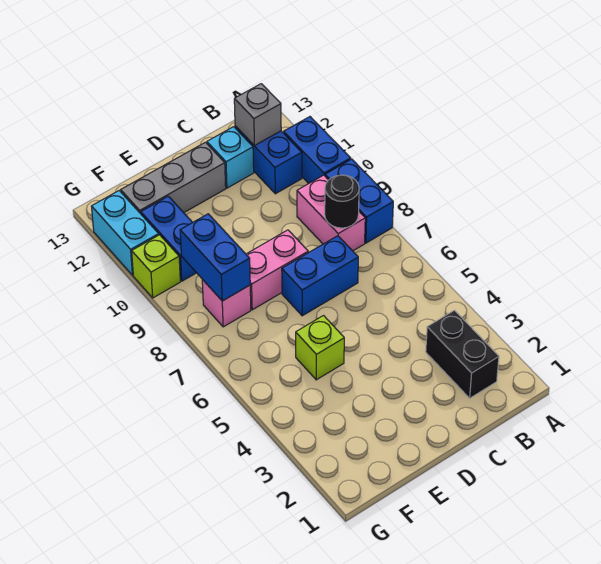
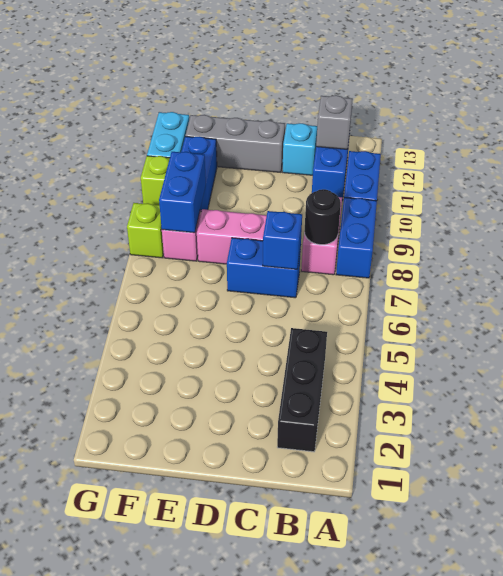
black brick B2:B3 level 1 -> black brick B2:B4 level 1
none -> blue brick C7 level 2
lime brick E5 level 1 -> lime brick G8 level 1

